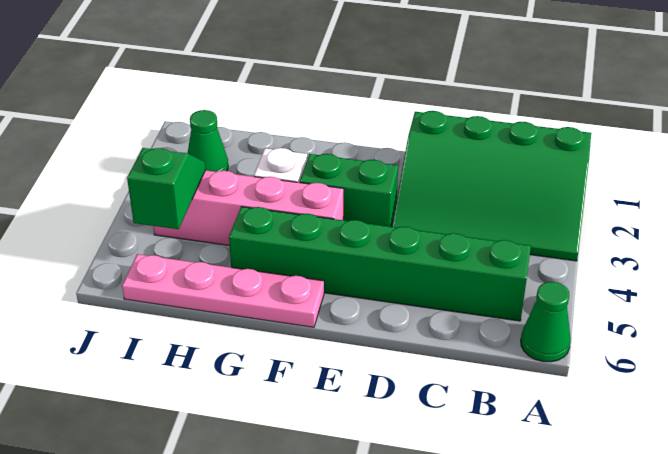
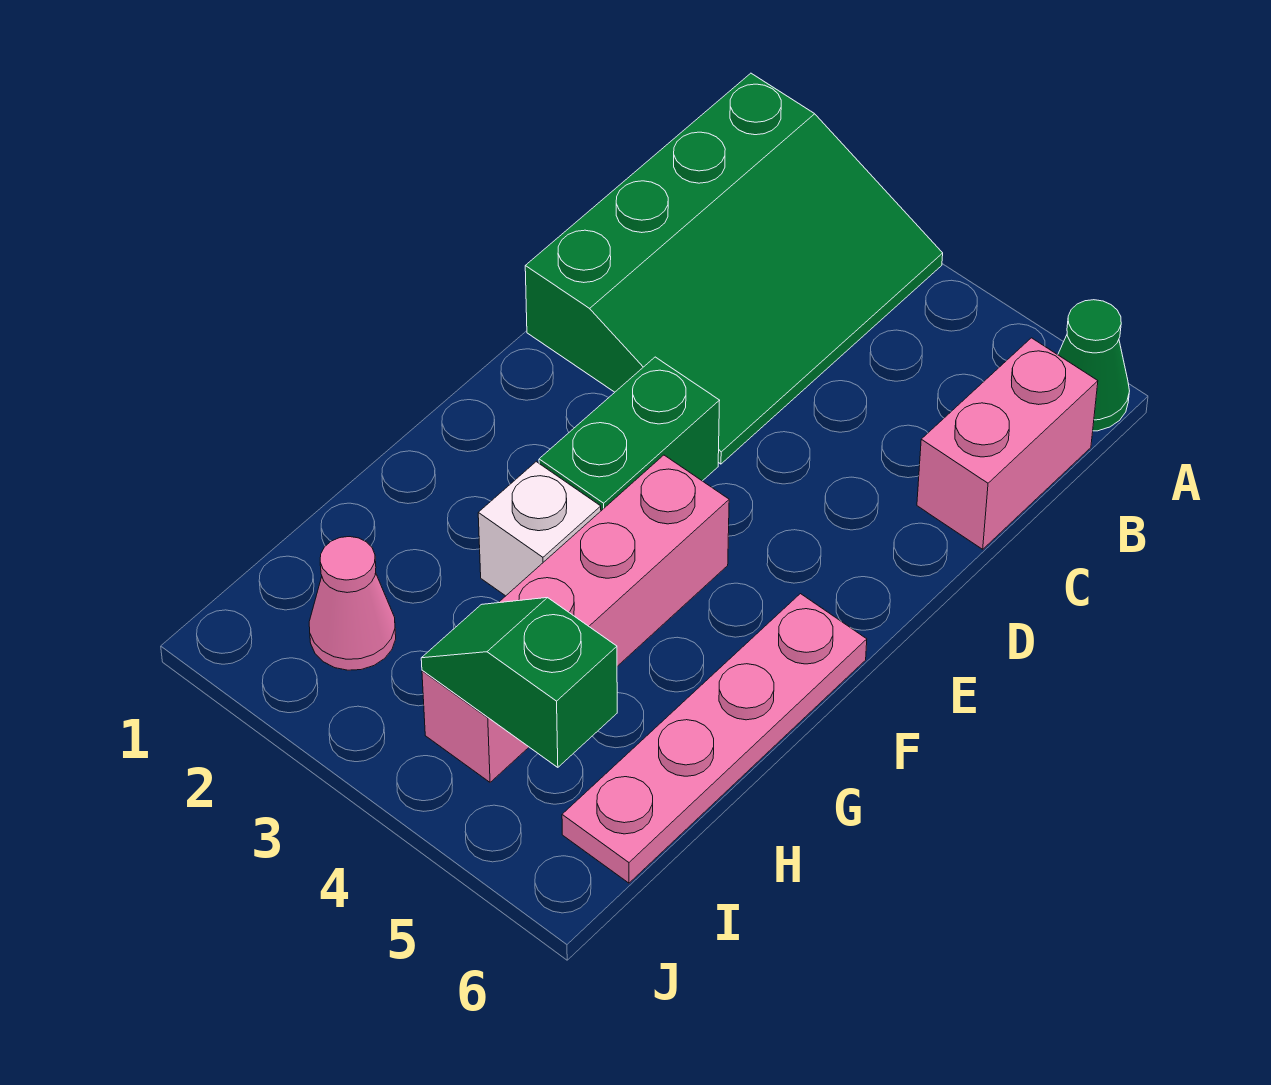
green brick B5:G5 level 1 -> none
none -> pink brick B6:C6 level 1
green cone I2 level 1 -> pink cone I2 level 1

